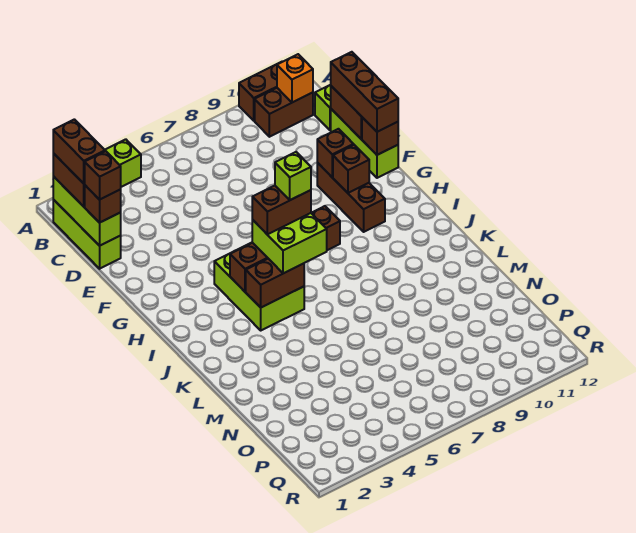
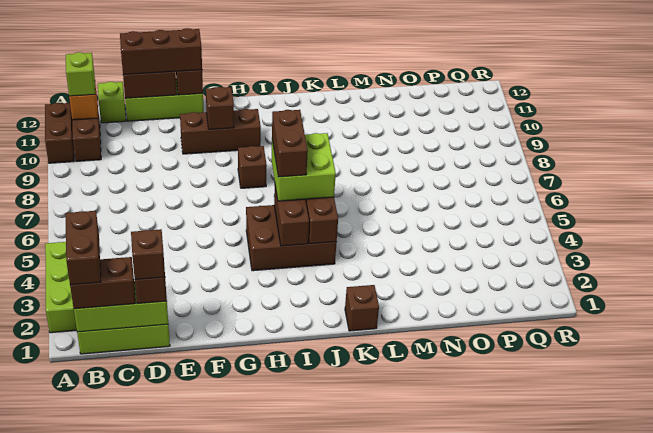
brown brick B1:C1 level 4 -> brown brick B1:B2 level 4
brown brick F10 level 2 -> brown brick K1 level 1
lime brick H4:J5 level 1 -> brown brick H4:J5 level 1
lime brick I6 level 5 -> lime brick B11 level 3

